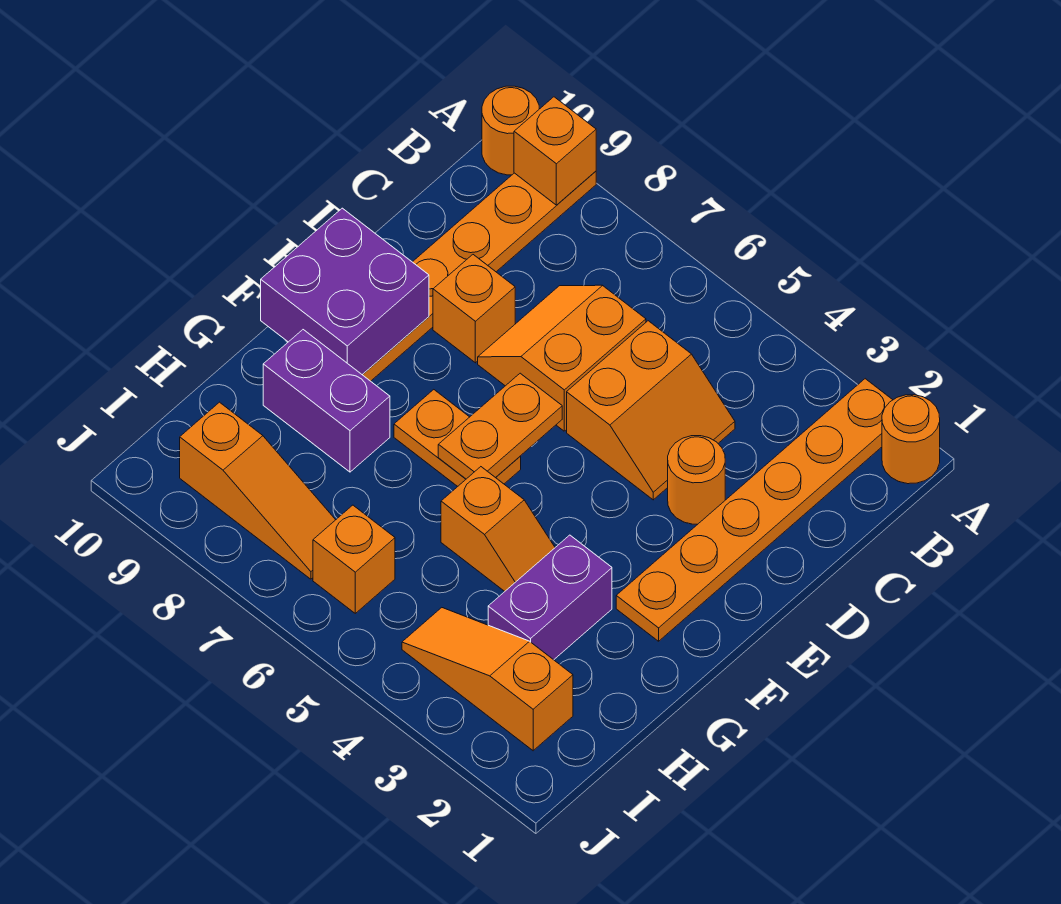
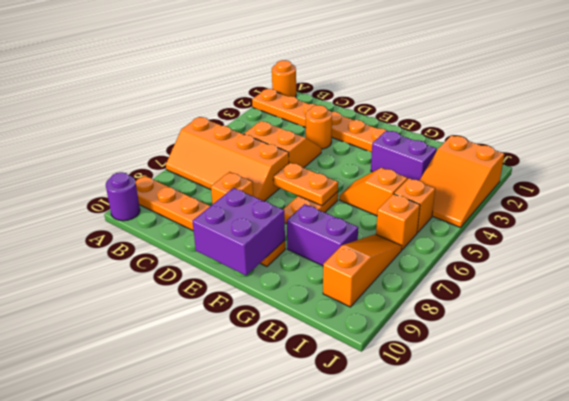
orange brick A9 level 2 -> orange brick I5 level 1
orange round brick A10 level 1 -> purple round brick A10 level 1
orange slope C6:D7 level 1 top 6 -> orange slope A6:D7 level 1 top 6
orange slope G4:G5 level 1 top 5 -> orange slope G5:H5 level 1 top H
purple brick G8:G9 level 1 -> purple brick G8:H8 level 1
orange slope I2:I4 level 1 top 2 -> orange slope I2:J4 level 1 top 2

